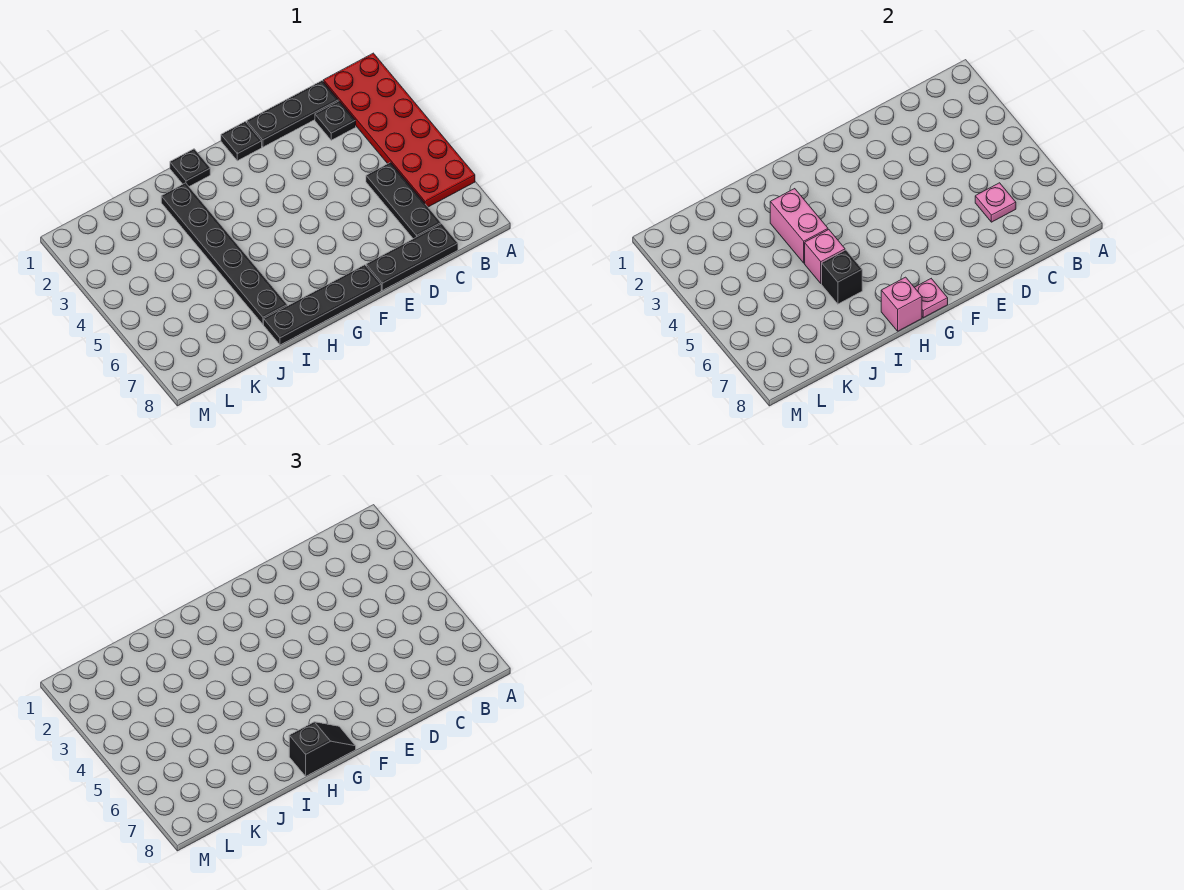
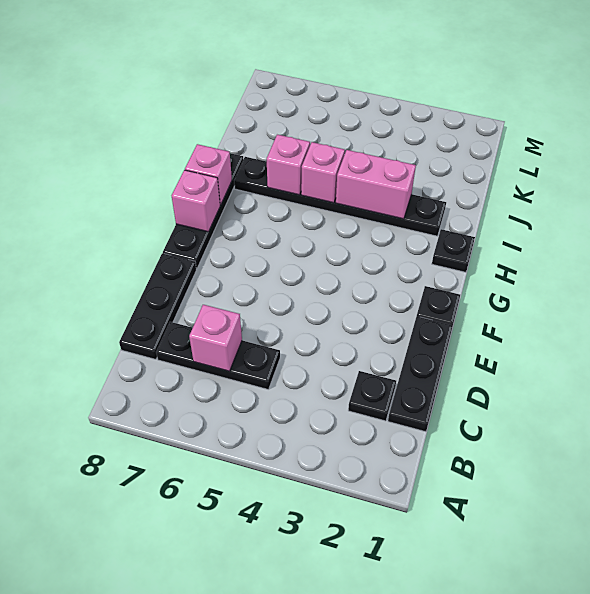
red plate A1:B6 level 1 -> none
pink plate C6 level 2 -> pink brick C6 level 2
pink plate G8 level 2 -> pink brick G8 level 2
black slope G8:H8 level 3 top H -> none
black brick I6 level 2 -> pink brick I6 level 2

